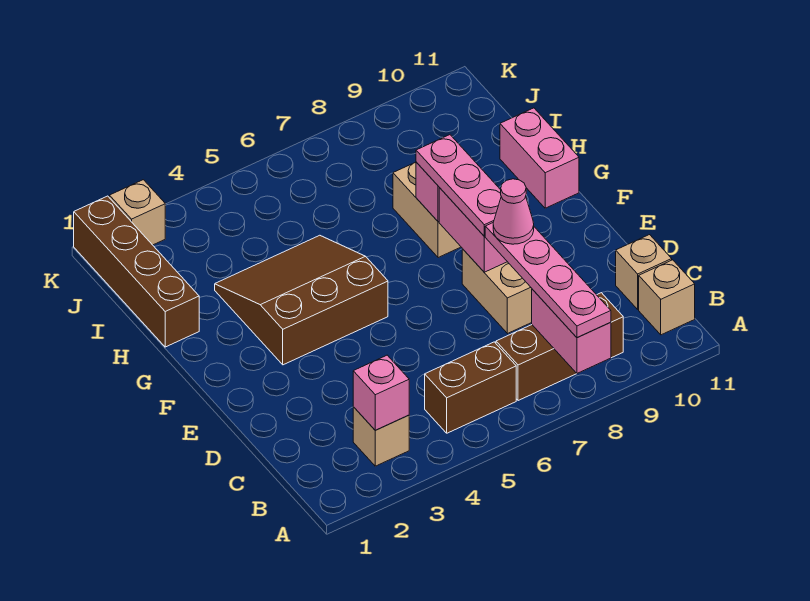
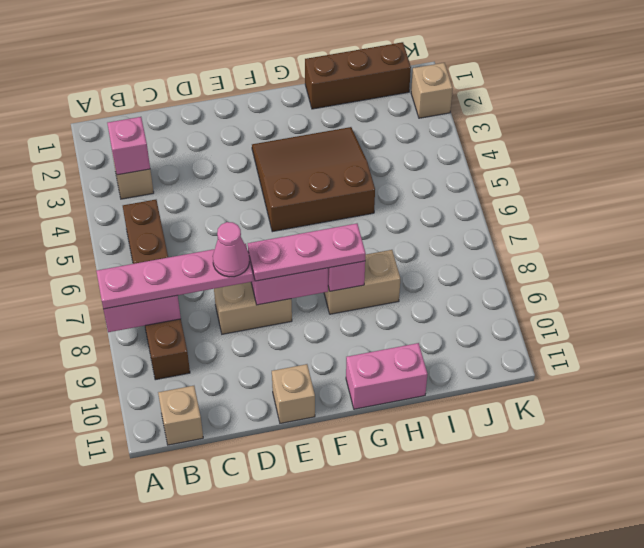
tan brick C11 level 1 -> tan brick E11 level 1
brown slope F3:H5 level 1 top F -> brown slope F3:H5 level 1 top 5
brown brick H1:K1 level 1 -> brown brick H1:J1 level 1

